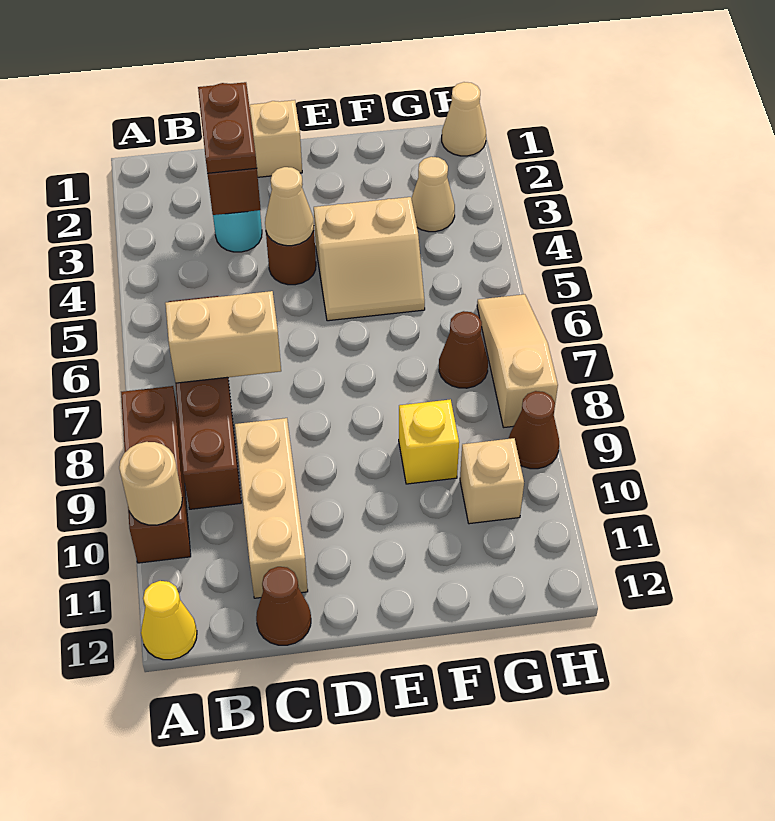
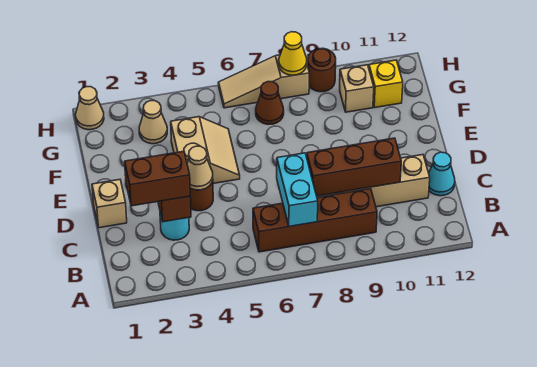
brown brick A8:A10 level 1 -> brown brick C8:C10 level 2
tan round brick A10 level 2 -> none
yellow cone A12 level 1 -> yellow cone H8 level 2
tan brick B7:C7 level 2 -> cyan brick B7:C7 level 2
brown plate C2:C3 level 3 -> brown brick C2:C3 level 3
brown cone C12 level 1 -> cyan cone C12 level 1
yellow brick F9 level 1 -> yellow brick G11 level 1
brown cone H9 level 1 -> brown round brick H9 level 1

